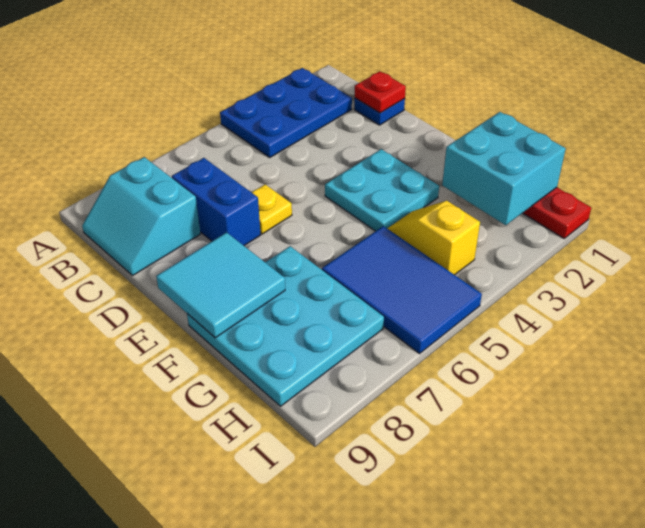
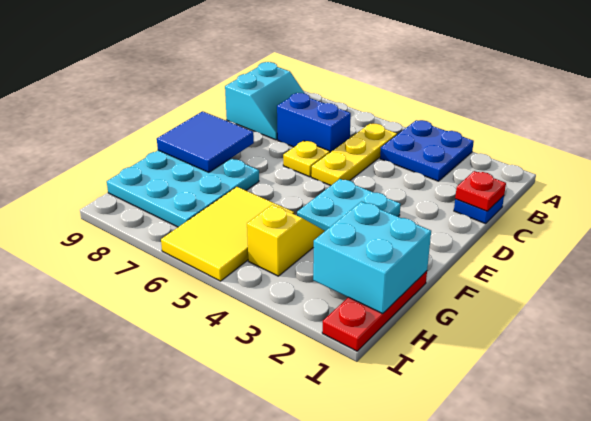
blue plate A2:B4 level 1 -> blue plate A3:B4 level 1
none -> yellow plate B5:D5 level 1
cyan slope B8:C9 level 1 top 8 -> cyan slope B8:C9 level 1 top 9
blue brick C7:D7 level 1 -> blue brick C6:C7 level 1
cyan tile E8:F9 level 2 -> blue tile E8:F9 level 2
blue tile G5:I6 level 1 -> yellow tile G5:I6 level 1

